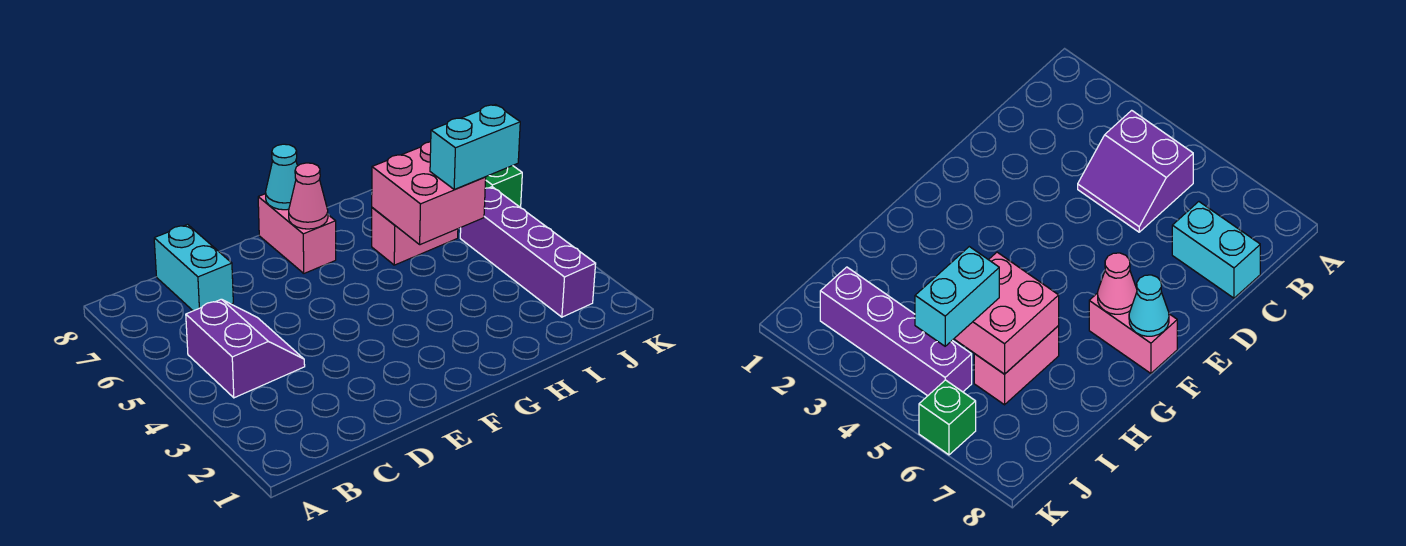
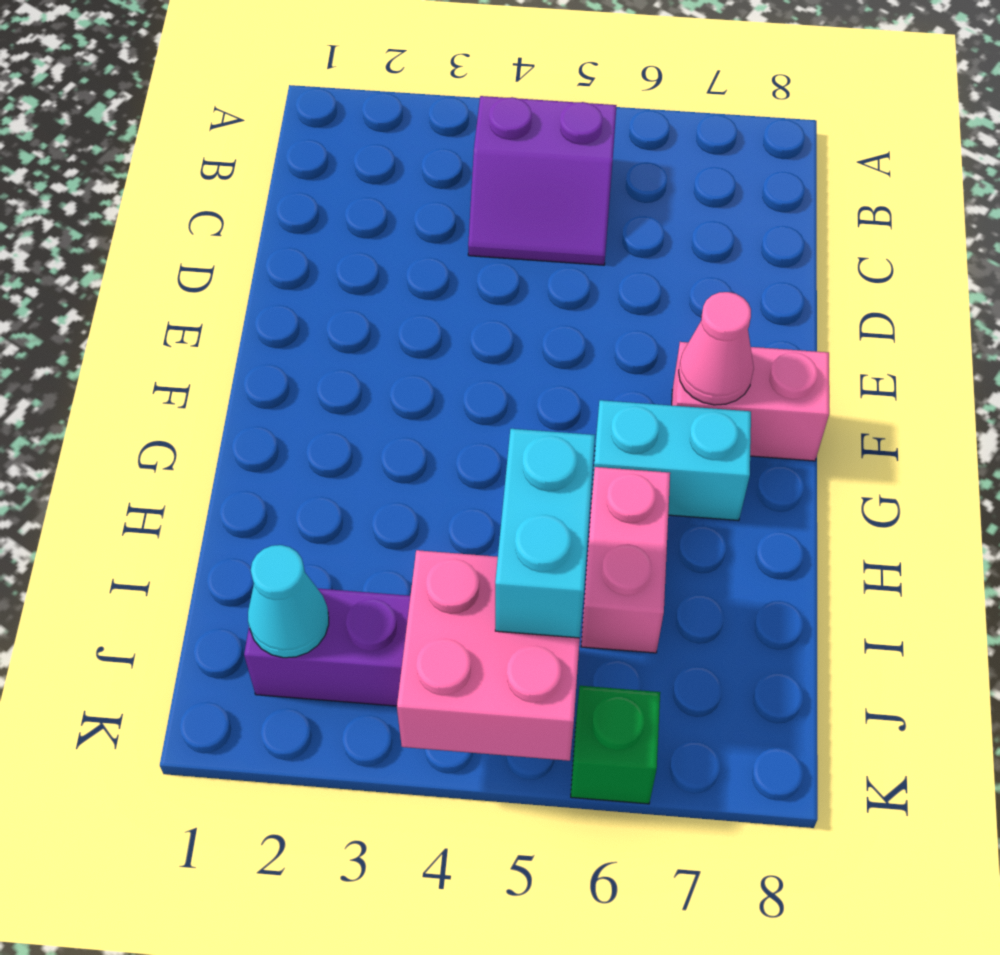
cyan brick C7:C8 level 1 -> cyan brick G6:G7 level 1
cyan cone F8 level 2 -> cyan cone J2 level 2
pink brick H5:I6 level 2 -> pink brick J4:K5 level 2

